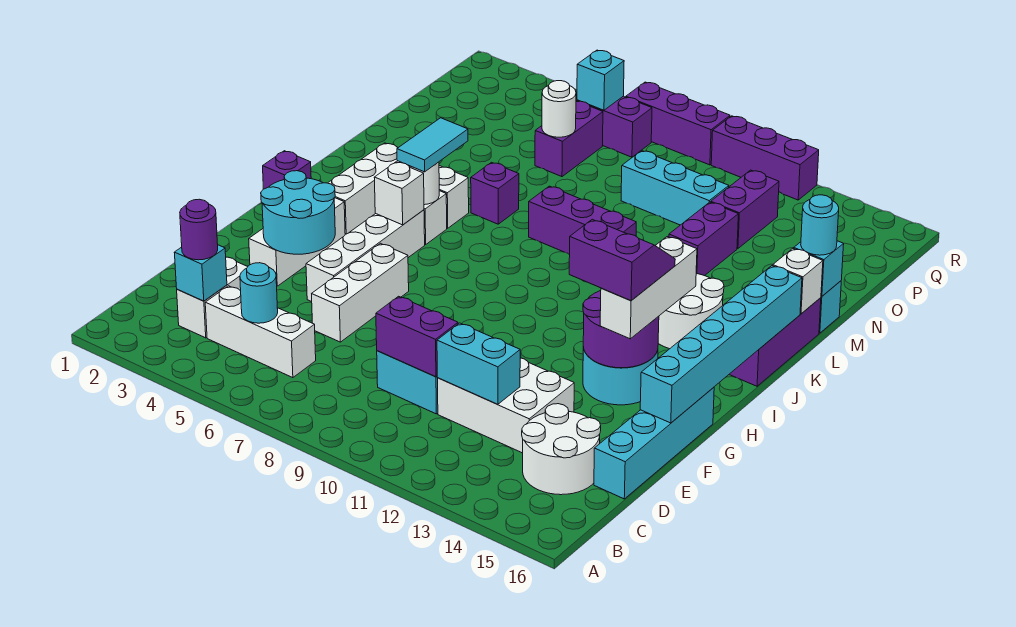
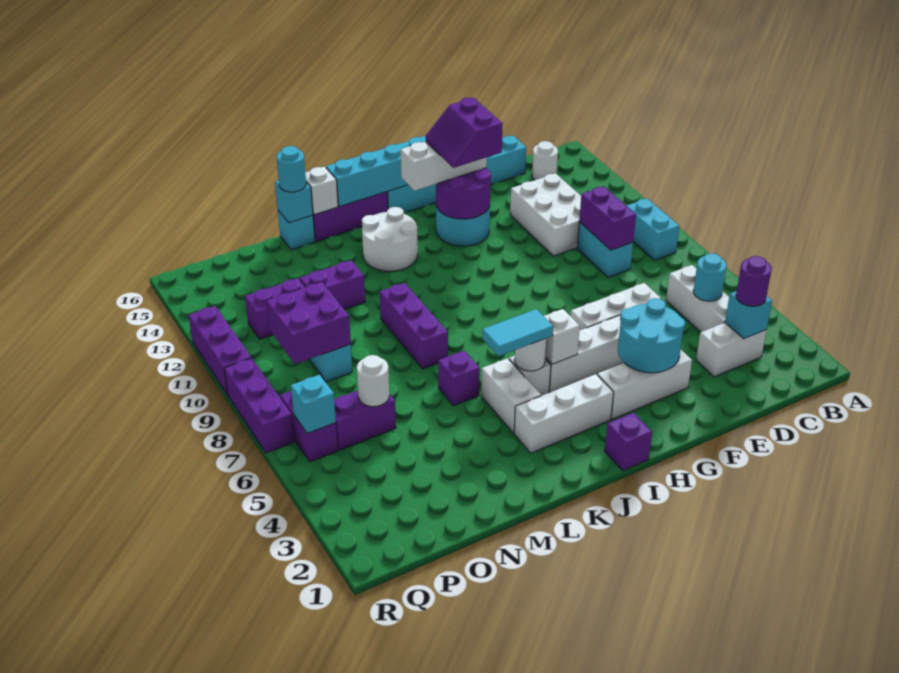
white round brick C14:D15 level 1 -> white round brick C15 level 1
cyan brick D11:D12 level 2 -> cyan brick B9:B10 level 1
cyan brick D16:G16 level 1 -> cyan brick D16:I16 level 1
none -> purple brick O9:P10 level 2

